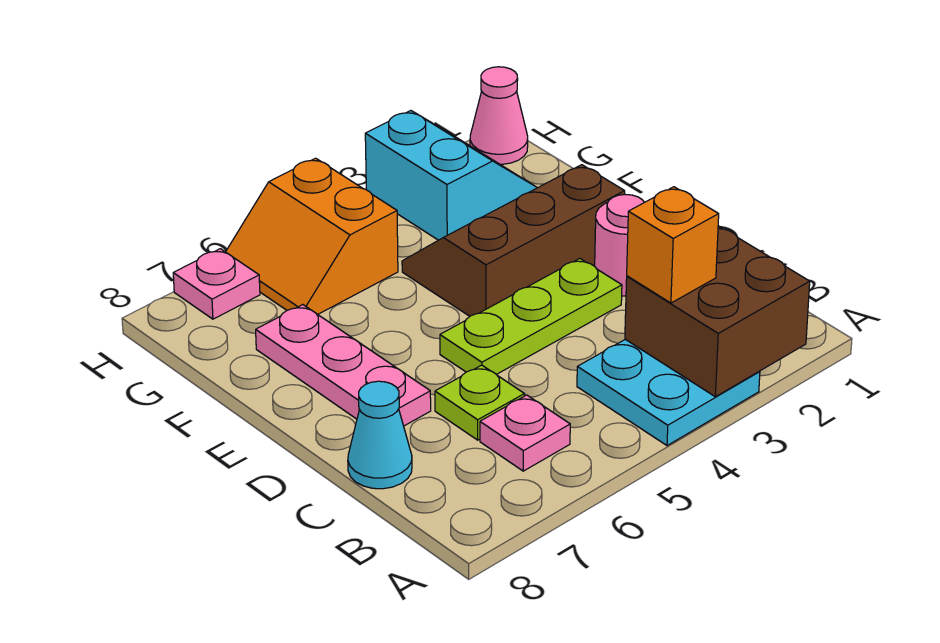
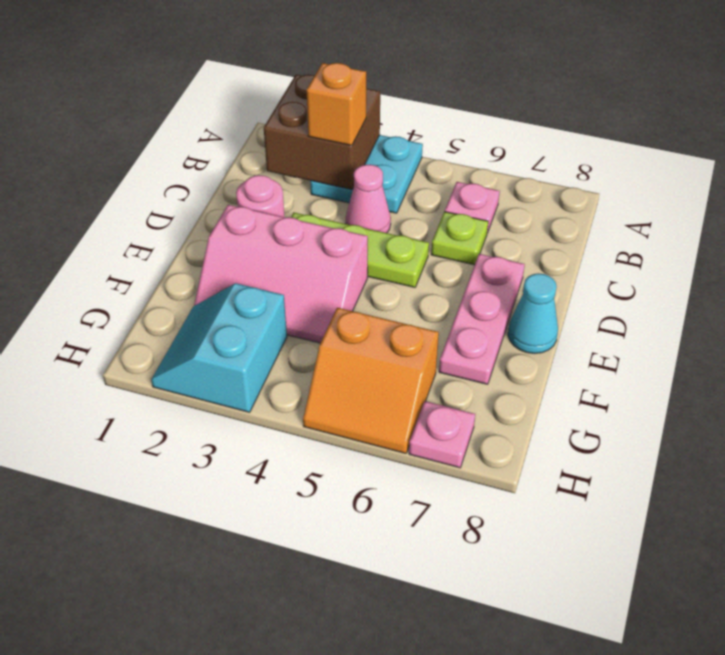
cyan cone C8 level 1 -> cyan cone E8 level 1
brown slope E2:F4 level 1 top E -> pink slope E2:F4 level 1 top E
orange slope G5:H6 level 1 top 5 -> orange slope G5:H6 level 1 top G
pink cone H1 level 1 -> pink cone C4 level 1

